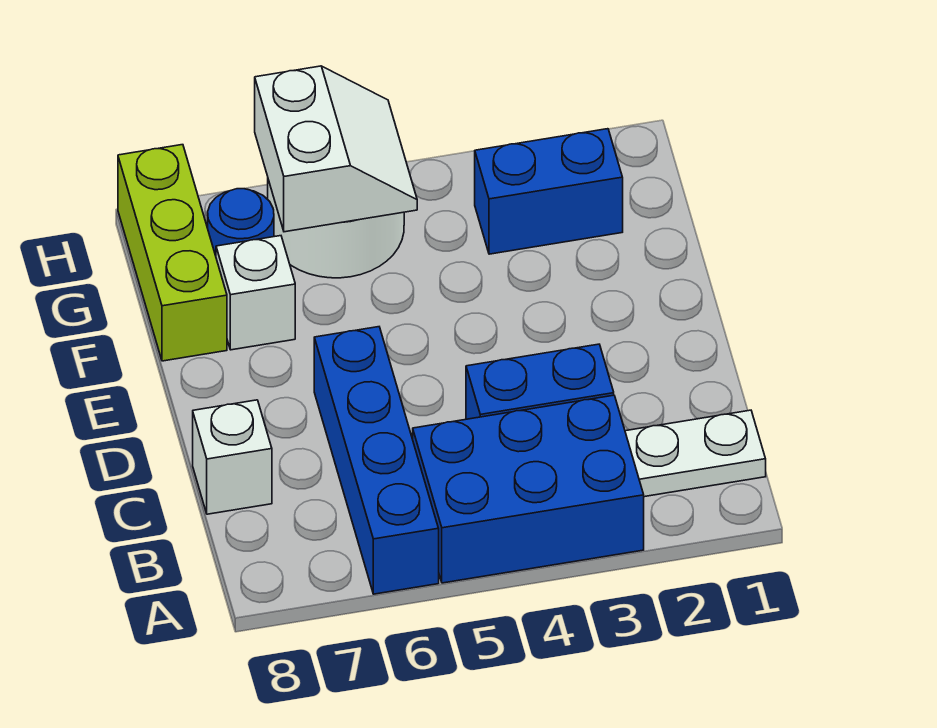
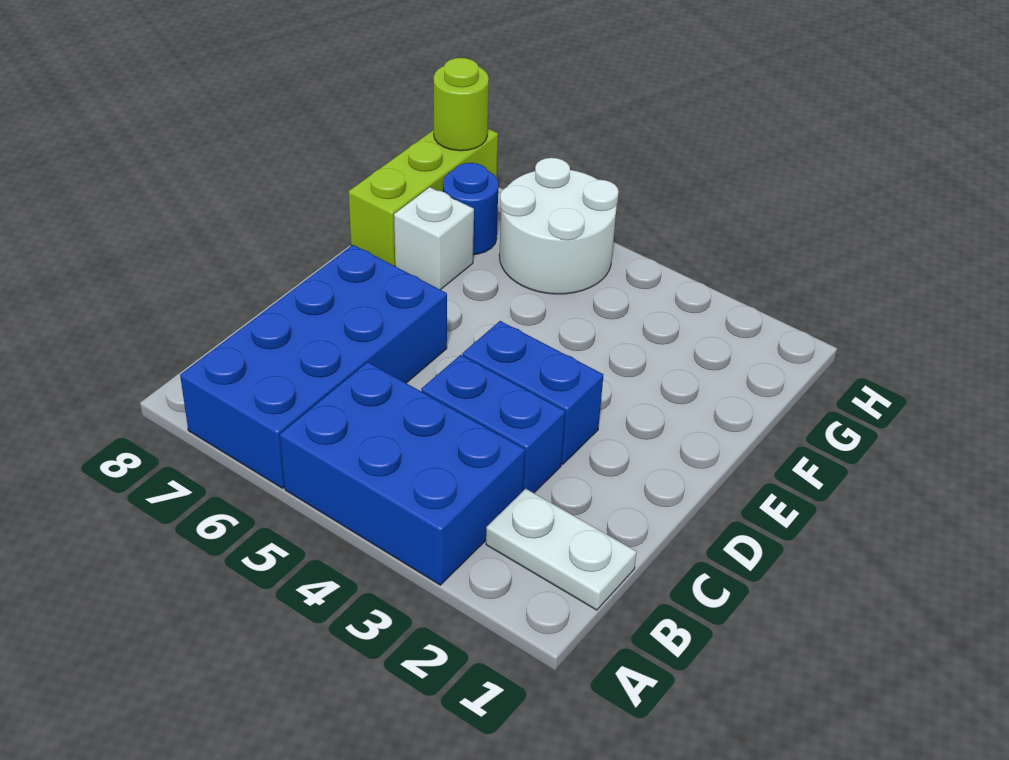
blue brick A6:D6 level 1 -> blue brick A6:D7 level 1
white brick C8 level 1 -> none
blue brick G2:G3 level 1 -> blue brick D3:D4 level 1
white slope G5:H6 level 2 top 6 -> none
none -> lime round brick H8 level 2

